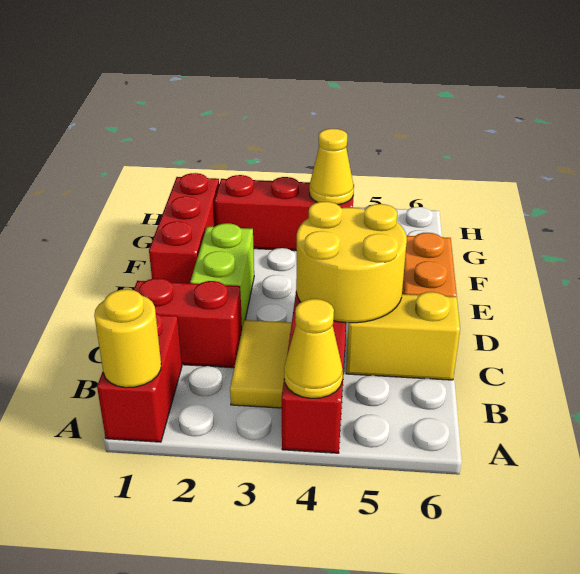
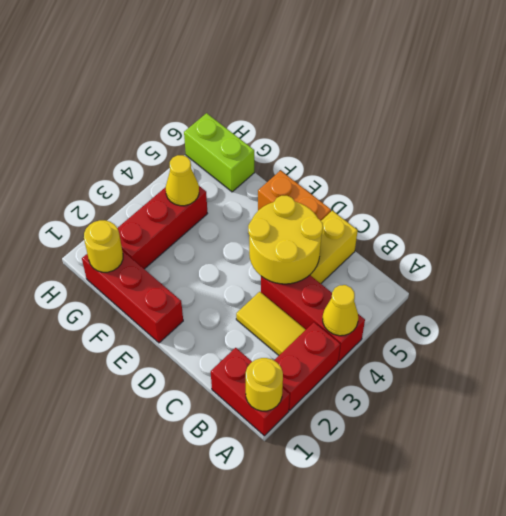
red brick C1:C2 level 1 -> red brick A2:A3 level 1
lime brick D2:E2 level 1 -> lime brick G6:H6 level 1
none -> yellow round brick G1 level 2

